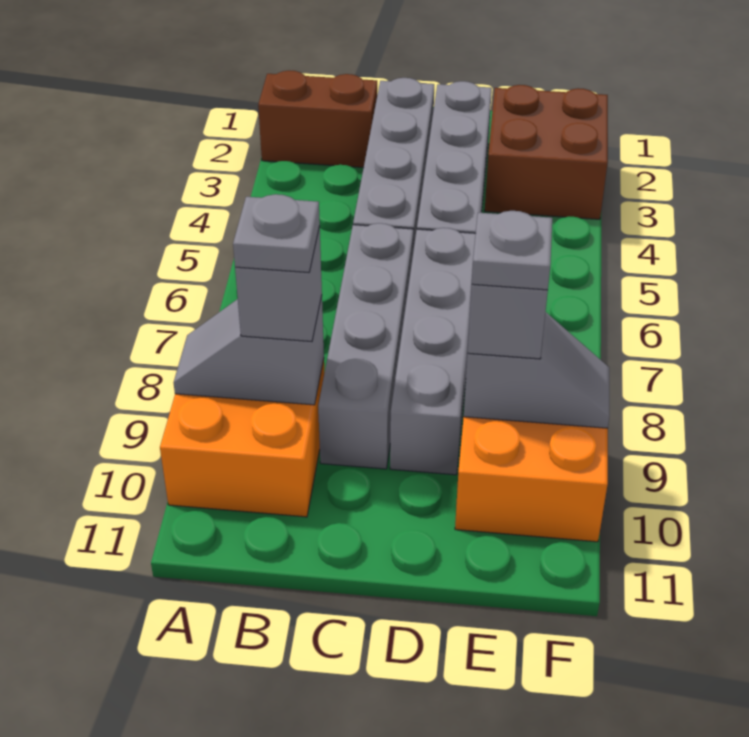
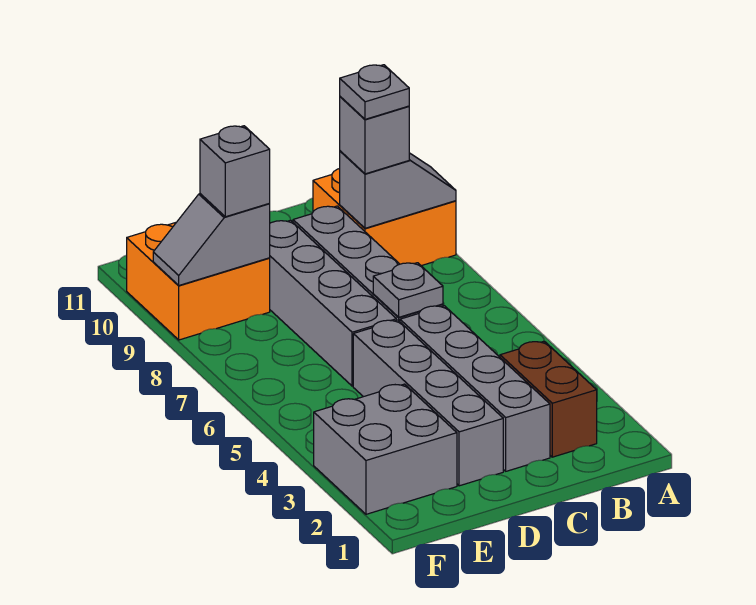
brown brick A2:B2 level 1 -> brown brick B2:B3 level 1
brown brick E2:F3 level 1 -> grey brick E2:F3 level 1
grey plate E9 level 4 -> grey plate C6 level 2

